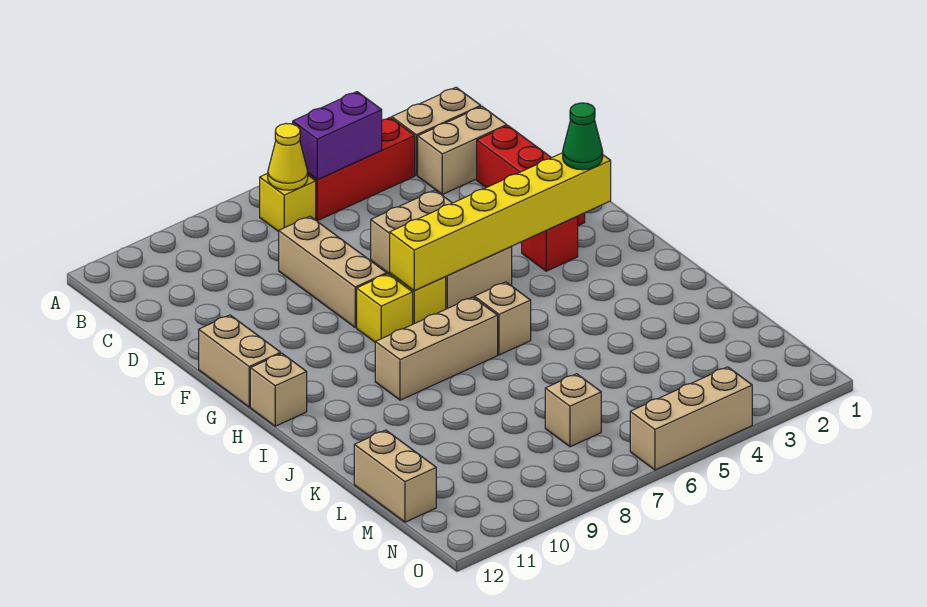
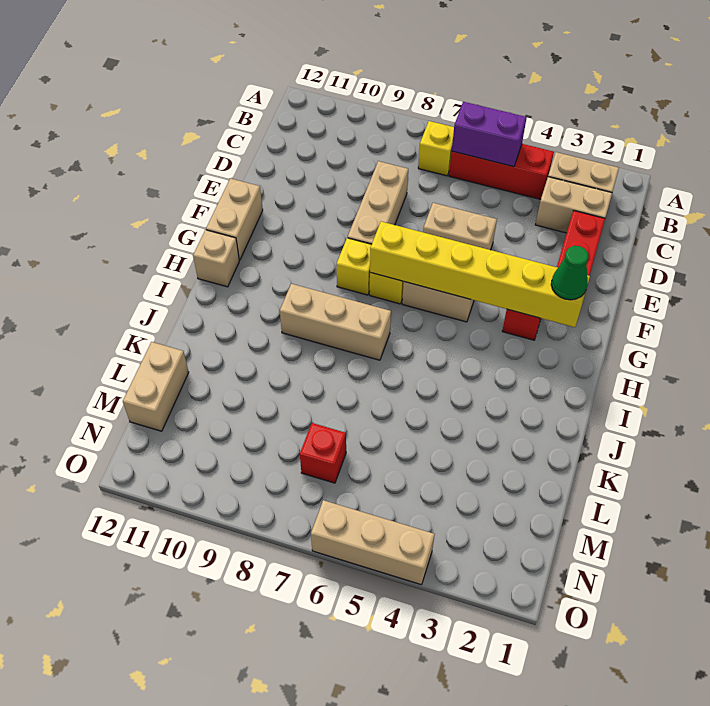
yellow cone B7 level 2 -> none
tan brick I6 level 1 -> none
tan brick M7 level 1 -> red brick M7 level 1

